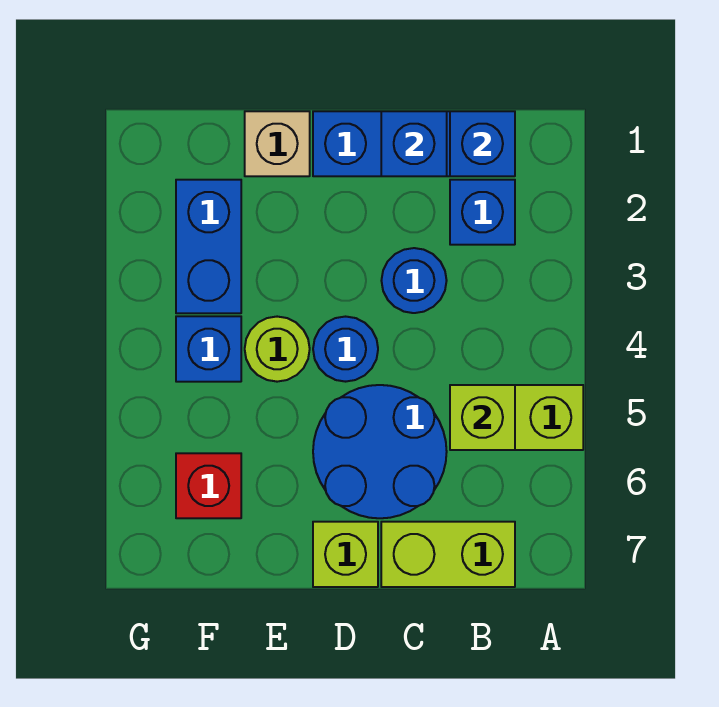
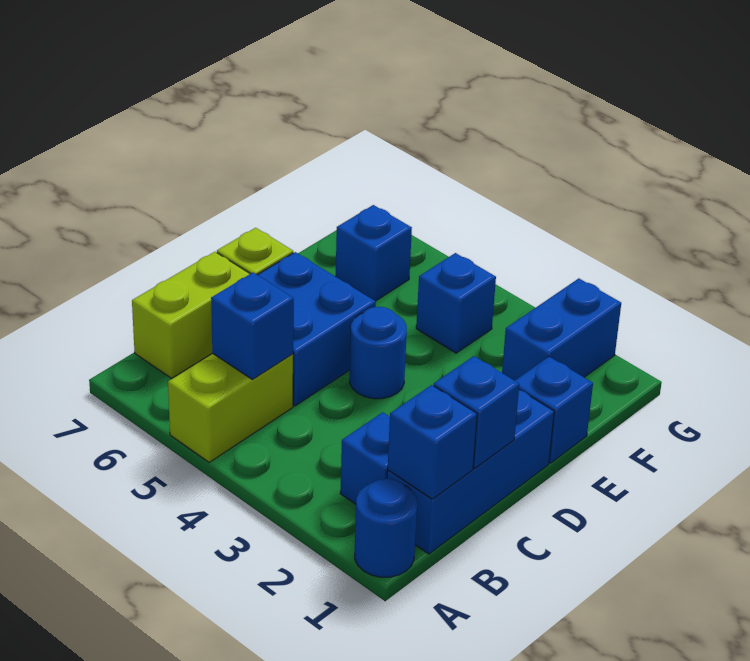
lime brick B5 level 2 -> blue brick B5 level 2
blue round brick C3 level 1 -> blue round brick A1 level 1
blue round brick C5:D6 level 1 -> blue brick C5:D6 level 1
tan brick E1 level 1 -> blue brick E1 level 1
lime round brick E4 level 1 -> none
blue brick F2:F3 level 1 -> blue brick F2:G2 level 1
red brick F6 level 1 -> blue brick F6 level 1

